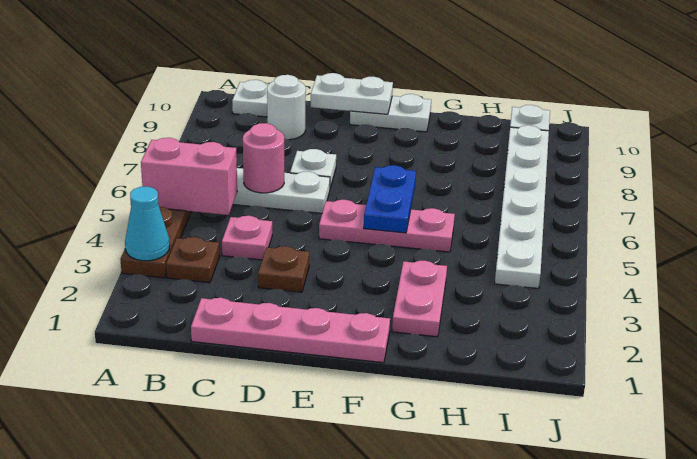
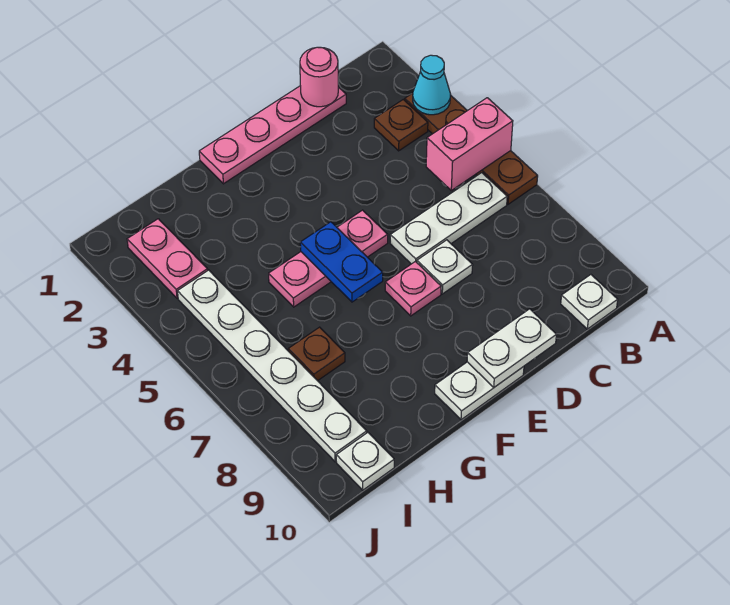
pink plate C4 level 1 -> pink plate E7 level 1
pink round brick C6 level 2 -> pink round brick C1 level 2
white round brick C9 level 1 -> none
brown plate D3 level 1 -> brown plate H7 level 1
pink plate G2:G3 level 1 -> pink plate I2:I3 level 1

